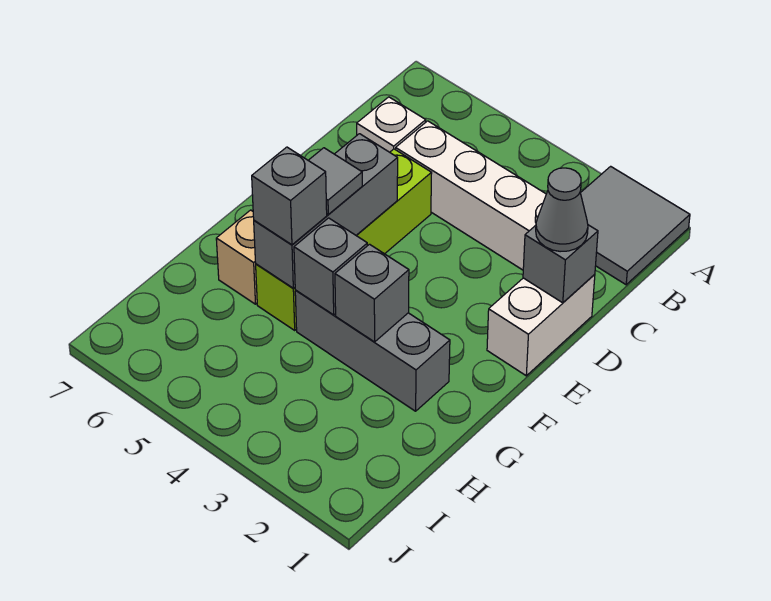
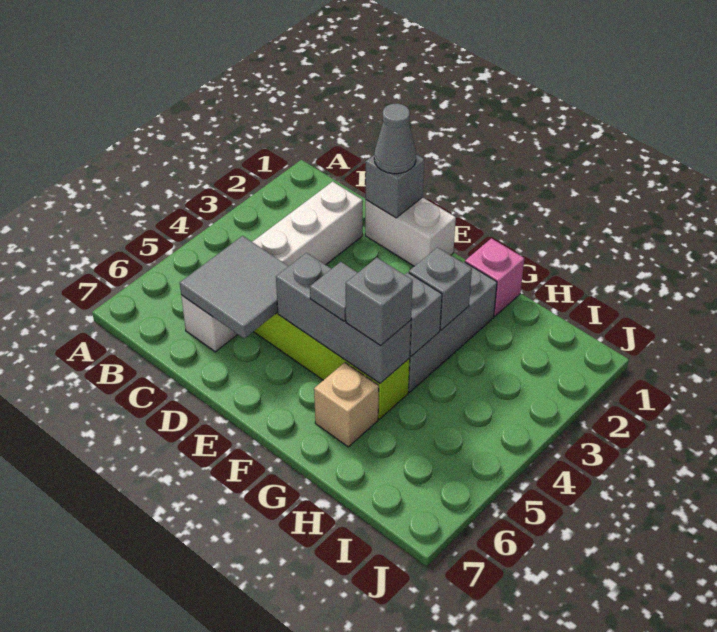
grey tile A1:B2 level 1 -> grey tile C5:D6 level 2
none -> pink brick G1 level 1

